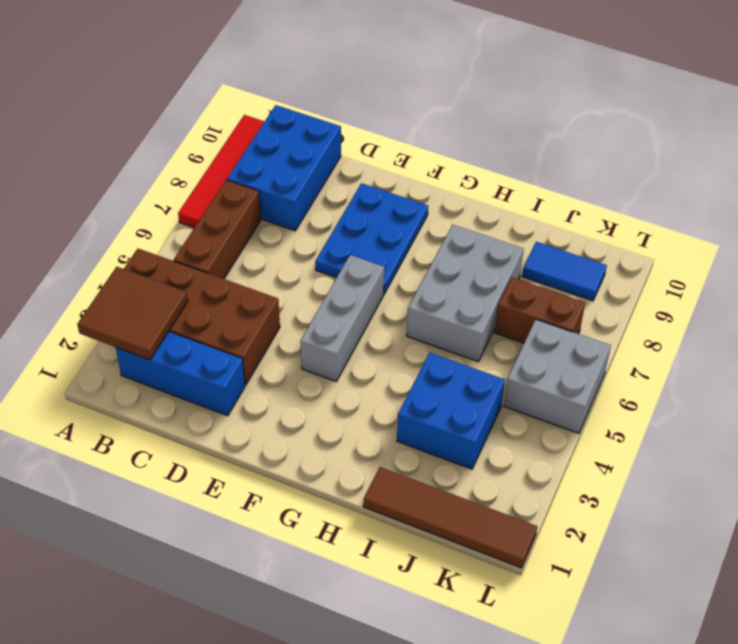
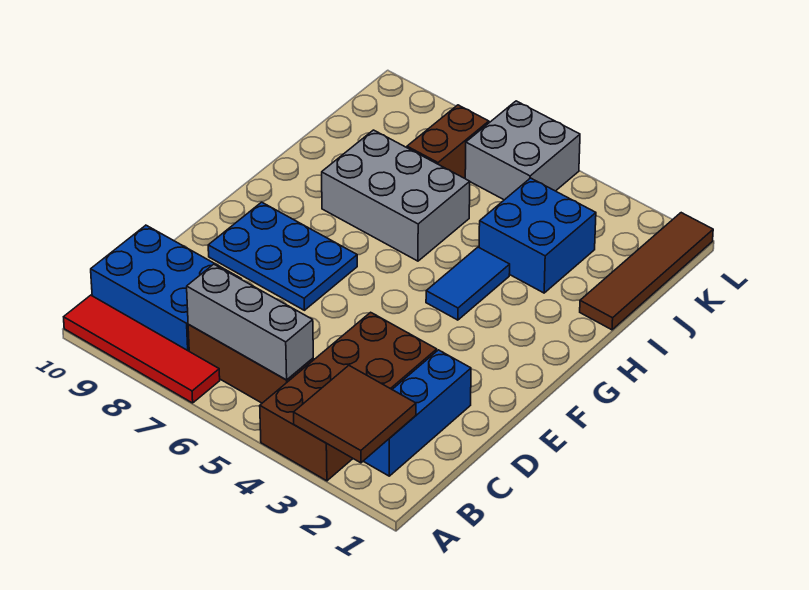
grey brick F4:F6 level 1 -> grey brick B5:B7 level 2
blue tile J9:K9 level 1 -> blue tile G4:H4 level 1

